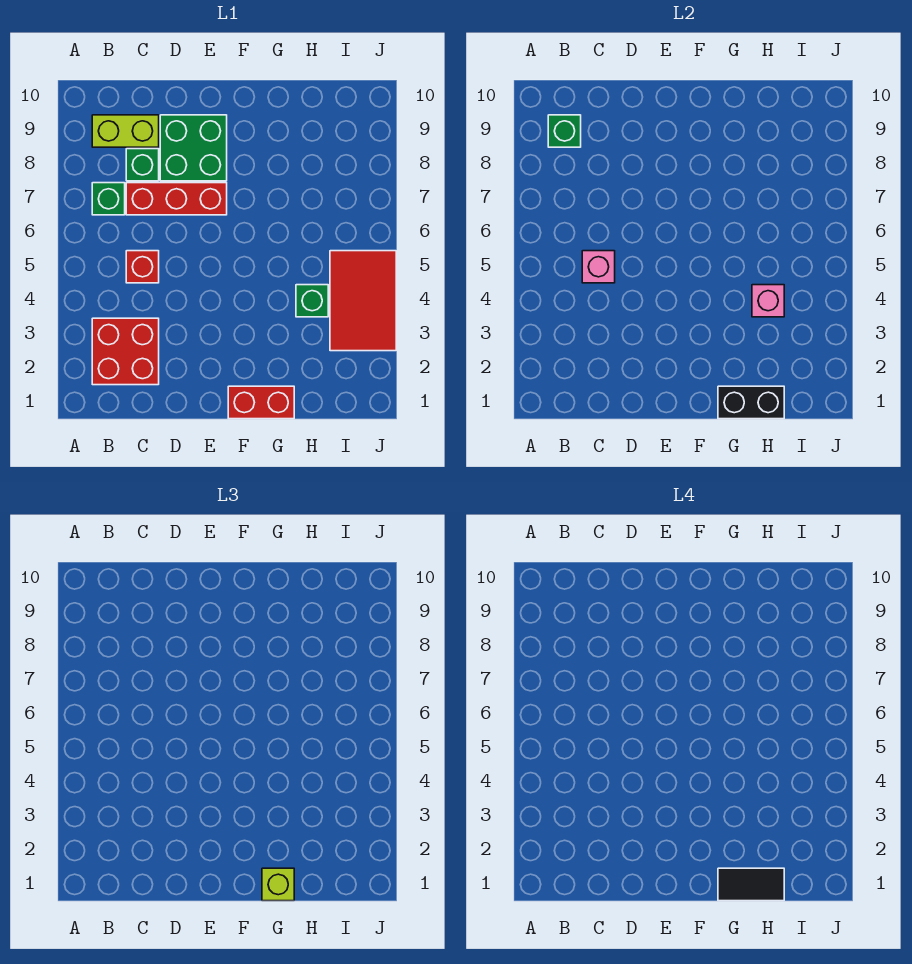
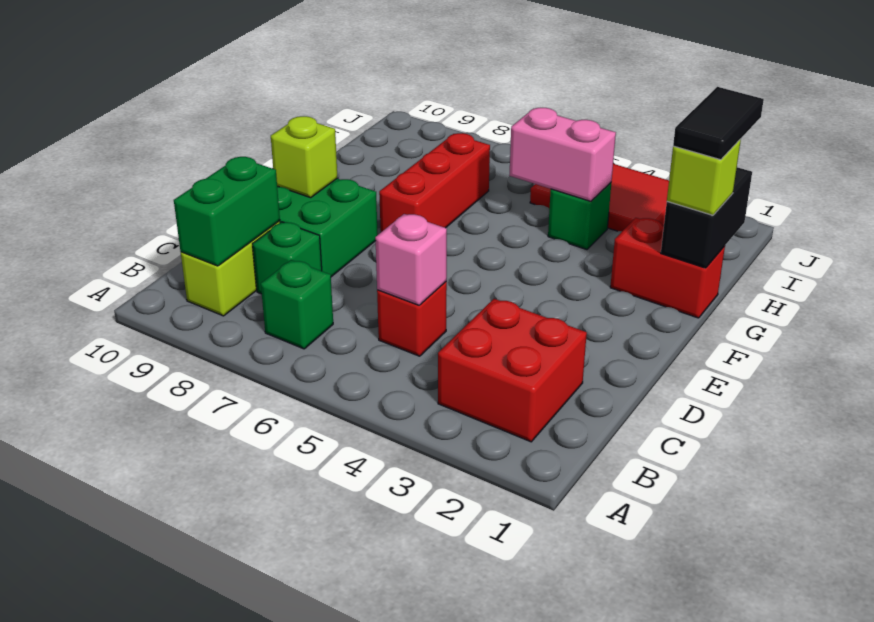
green brick B9 level 2 -> green brick B9:C9 level 2
red brick C7:E7 level 1 -> red brick F7:H7 level 1
none -> lime brick E9 level 2
red brick F1:G1 level 1 -> red brick G1:G2 level 1
pink brick H4 level 2 -> pink brick H4:H5 level 2

